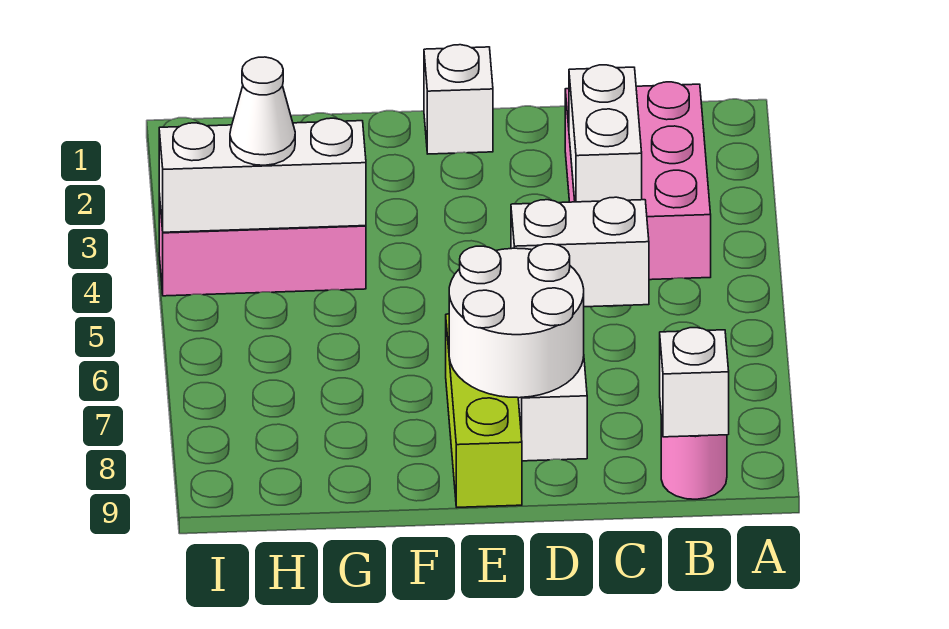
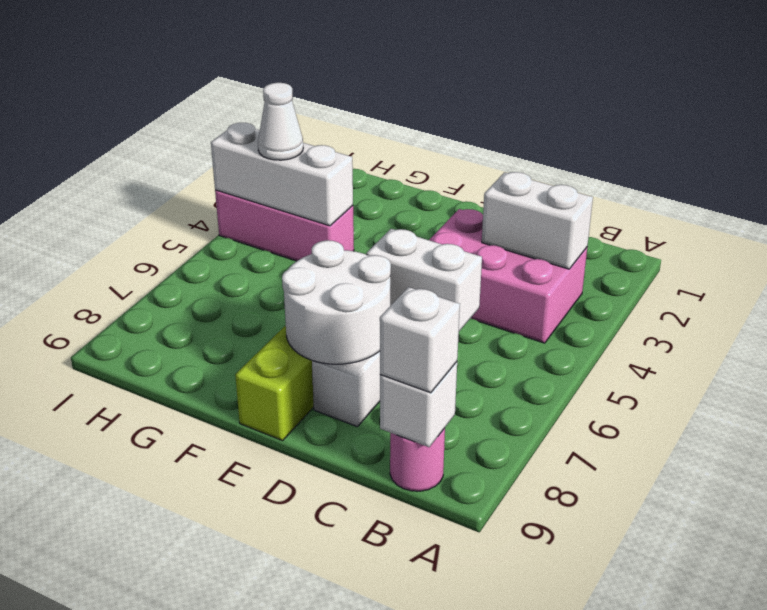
pink brick B2:C4 level 1 -> pink brick B3:D4 level 1
white brick C3:C4 level 2 -> white brick B3:C3 level 2
white brick E1 level 1 -> white brick B9 level 3

